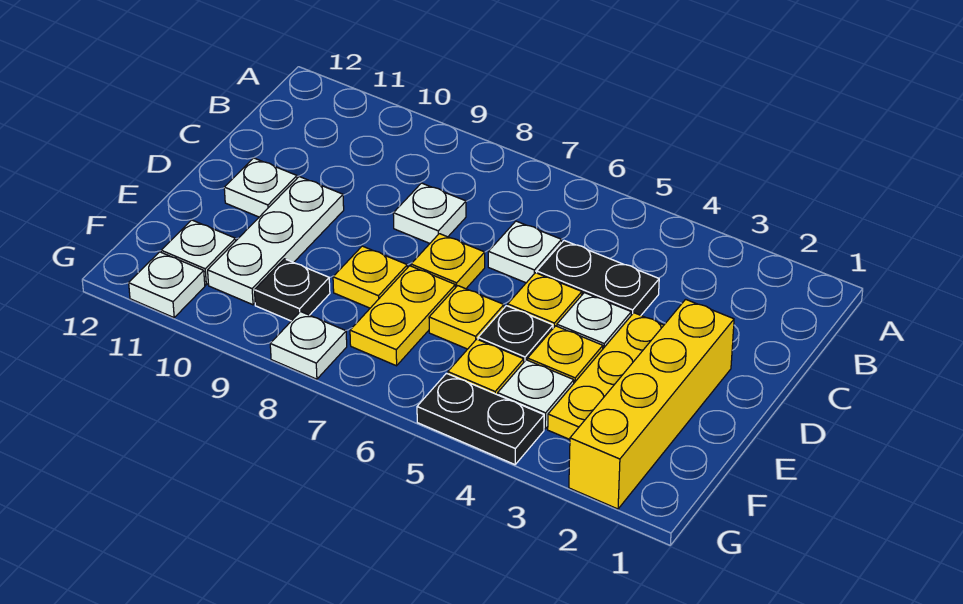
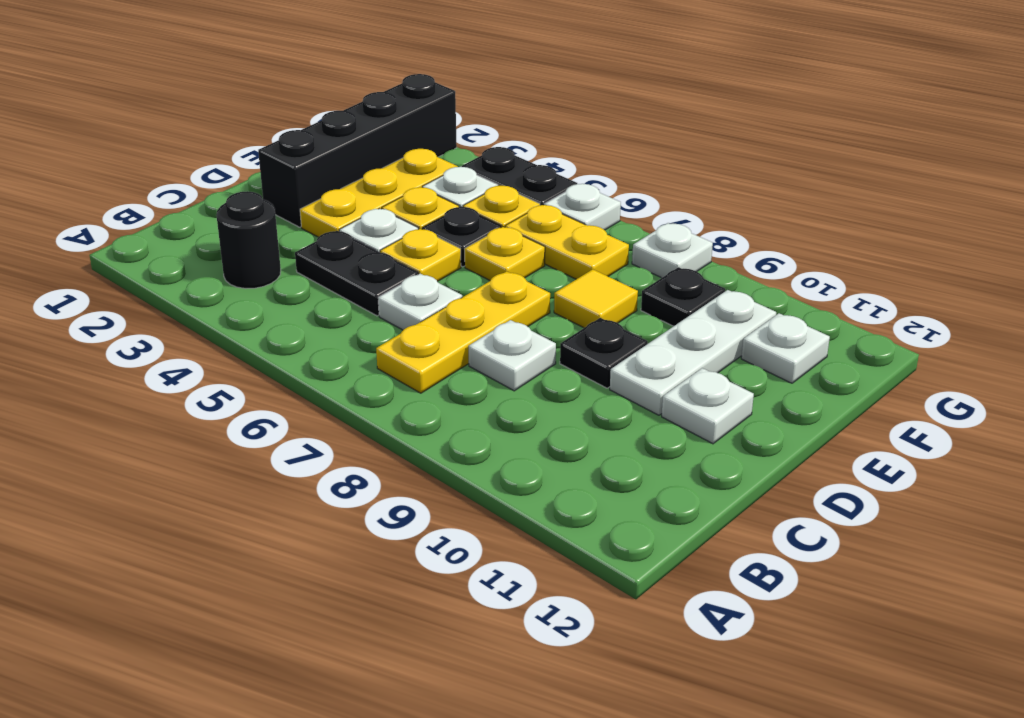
none -> black round brick B3 level 1
yellow brick D2:G2 level 1 -> black brick D2:G2 level 1
yellow plate D7 level 1 -> yellow plate B7:D7 level 1
none -> black plate D9 level 1
yellow plate E7:F7 level 1 -> yellow plate F6:F7 level 1
yellow plate E8 level 1 -> yellow tile E8 level 1
white plate G11 level 1 -> white plate G6 level 1

